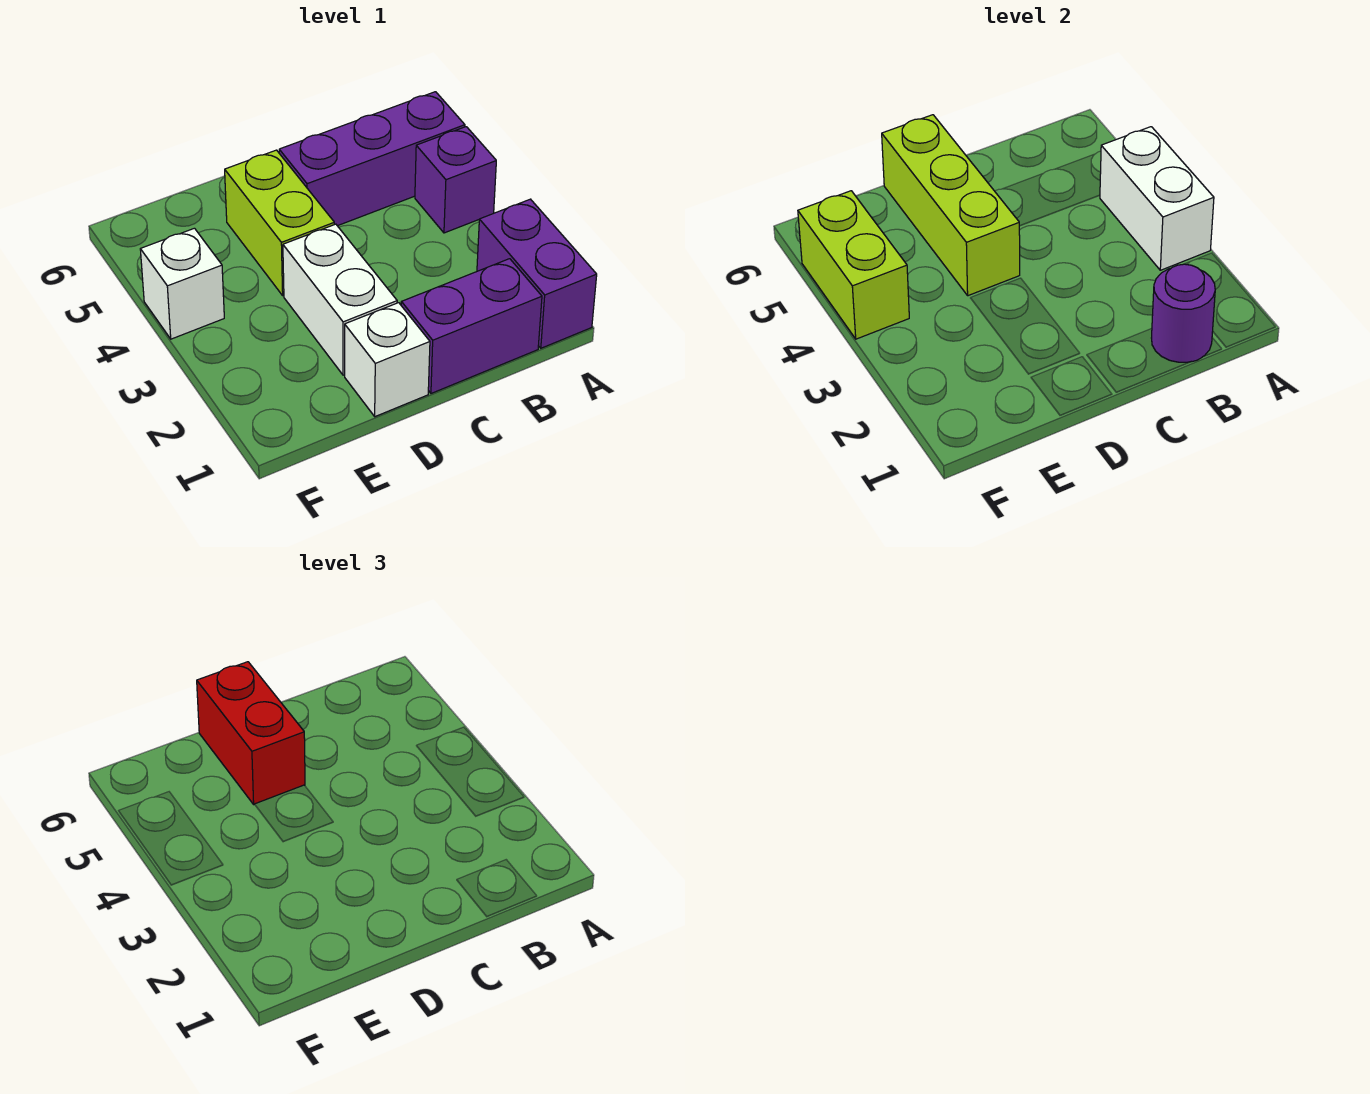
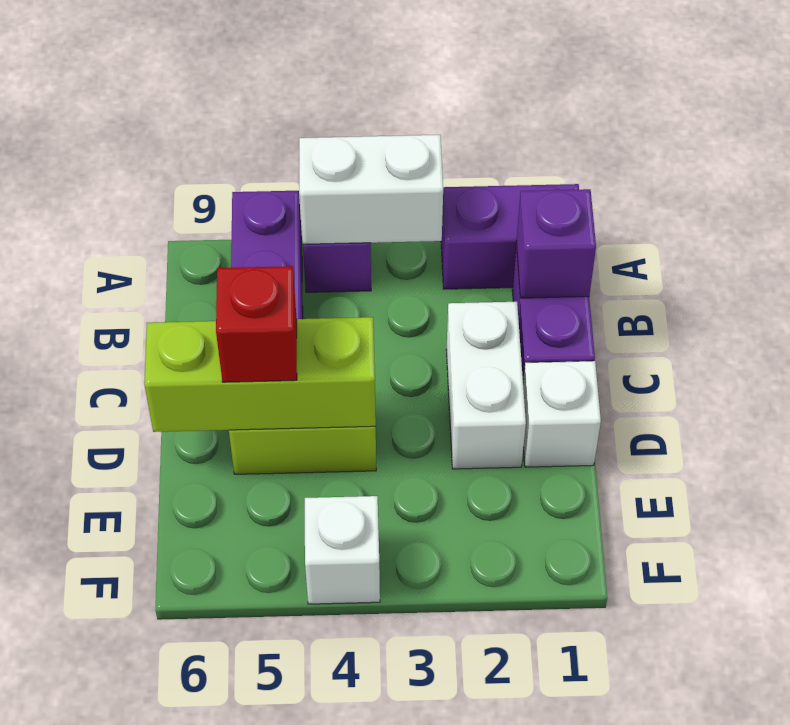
purple round brick B1 level 2 -> purple brick B1 level 2
white brick D2:D3 level 1 -> white brick C2:D2 level 1
red brick D5:D6 level 3 -> red brick D5 level 3
lime brick F4:F5 level 2 -> none

